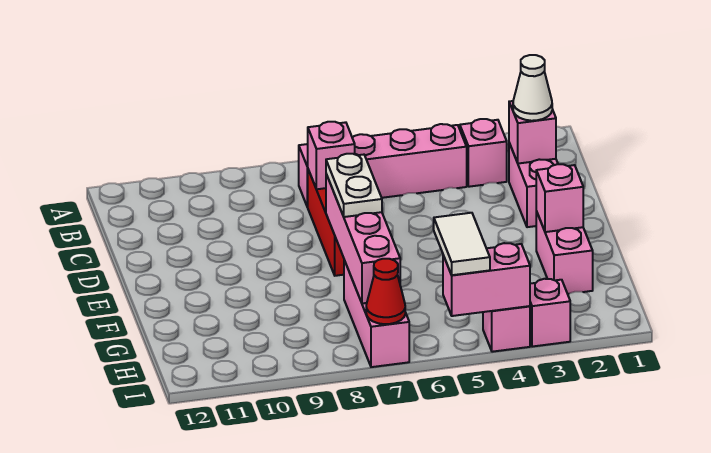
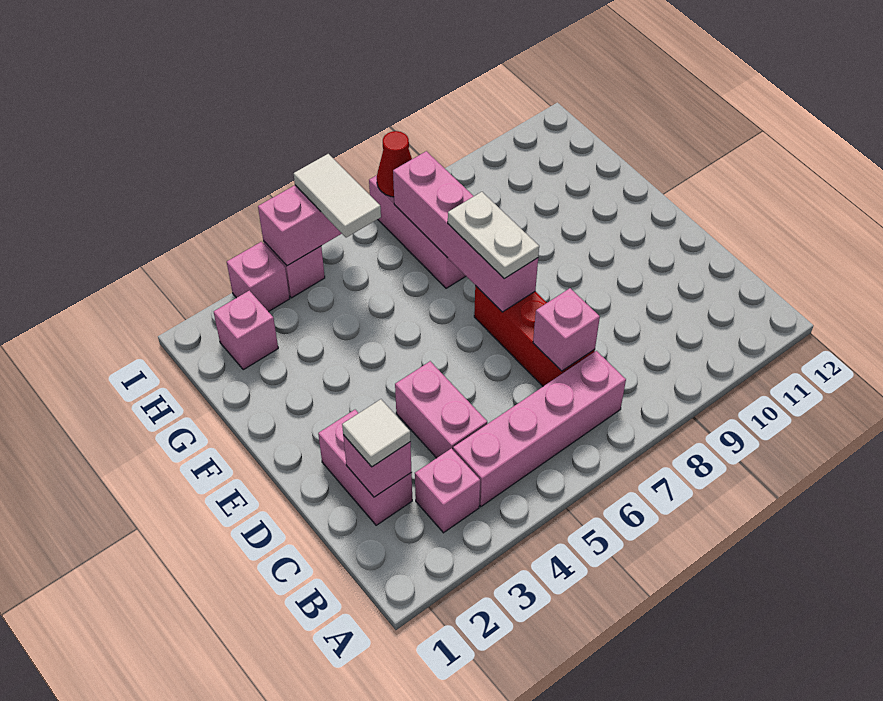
white cone C2 level 3 -> white tile C2 level 3
pink brick F2:G2 level 1 -> pink brick C4:D4 level 1
pink brick F2 level 2 -> pink brick H2 level 1

